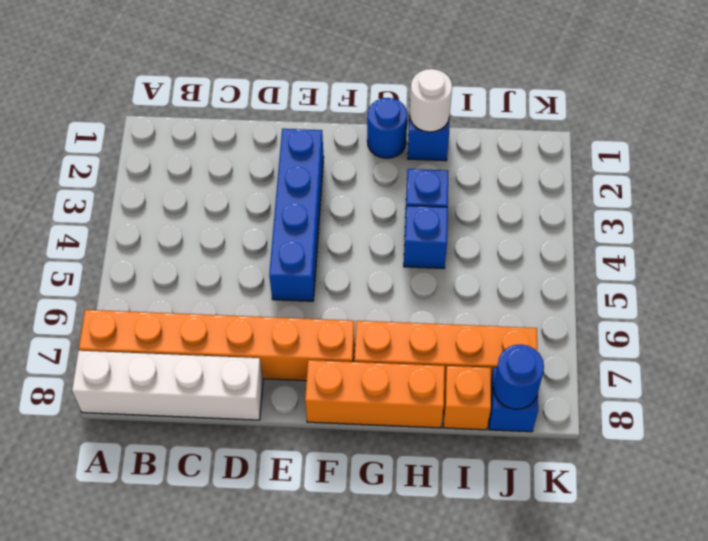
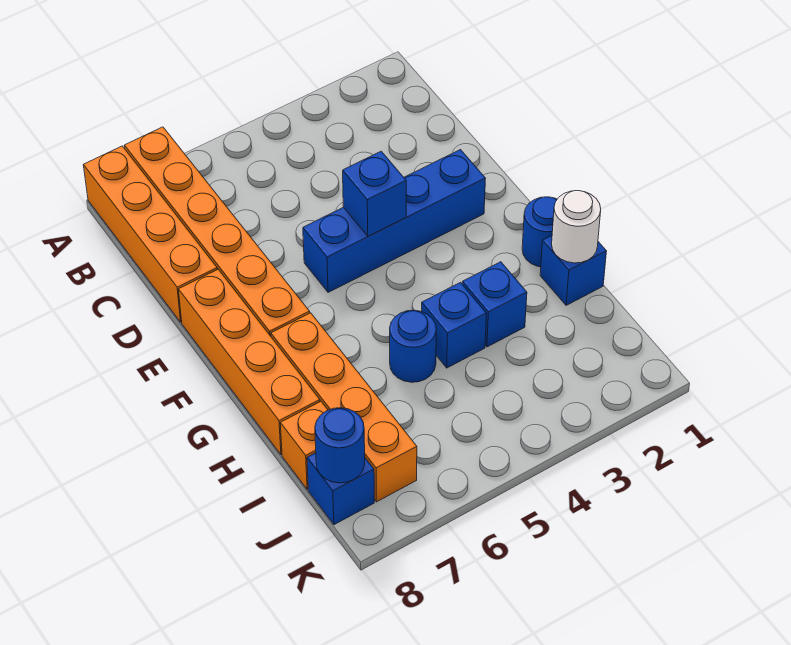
white brick A8:D8 level 1 -> orange brick A8:D8 level 1
none -> blue brick E4 level 2
orange brick F8:H8 level 1 -> orange brick E8:H8 level 1
none -> blue round brick H5 level 1

